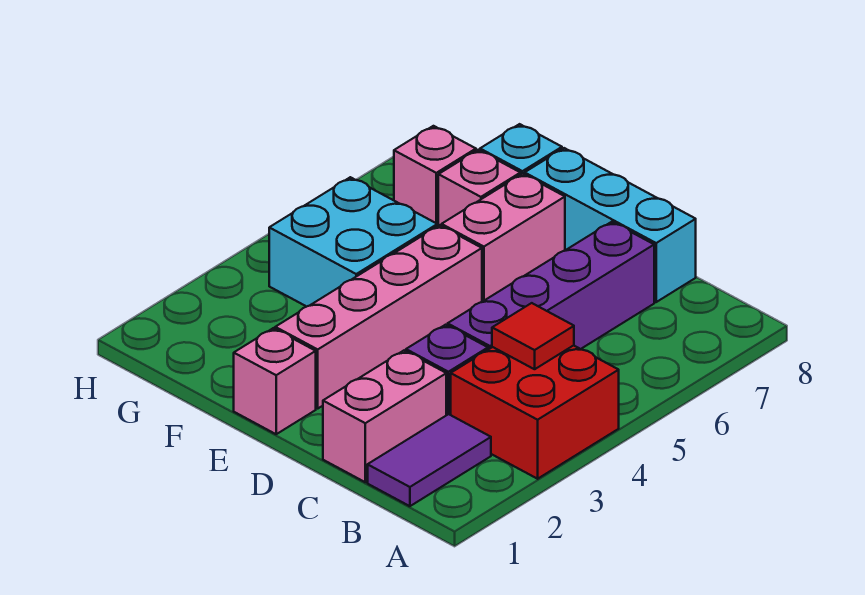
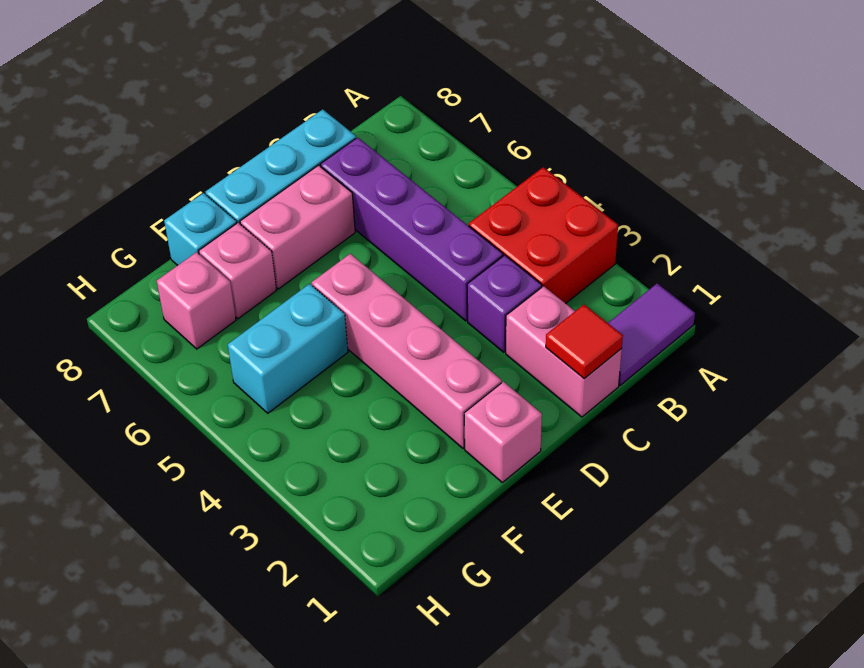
purple tile B1:B2 level 1 -> purple tile A1:B1 level 1
red tile B4 level 2 -> red tile C1 level 2
pink brick E6:E7 level 1 -> pink brick D7:E7 level 1
cyan brick F4:G5 level 1 -> cyan brick F5:G5 level 1

